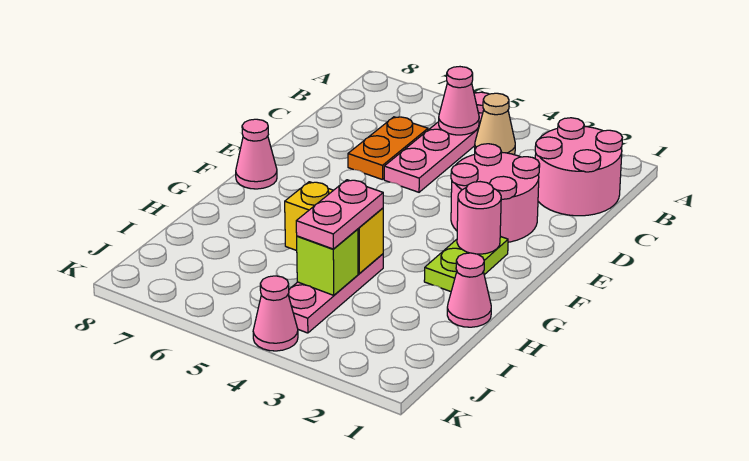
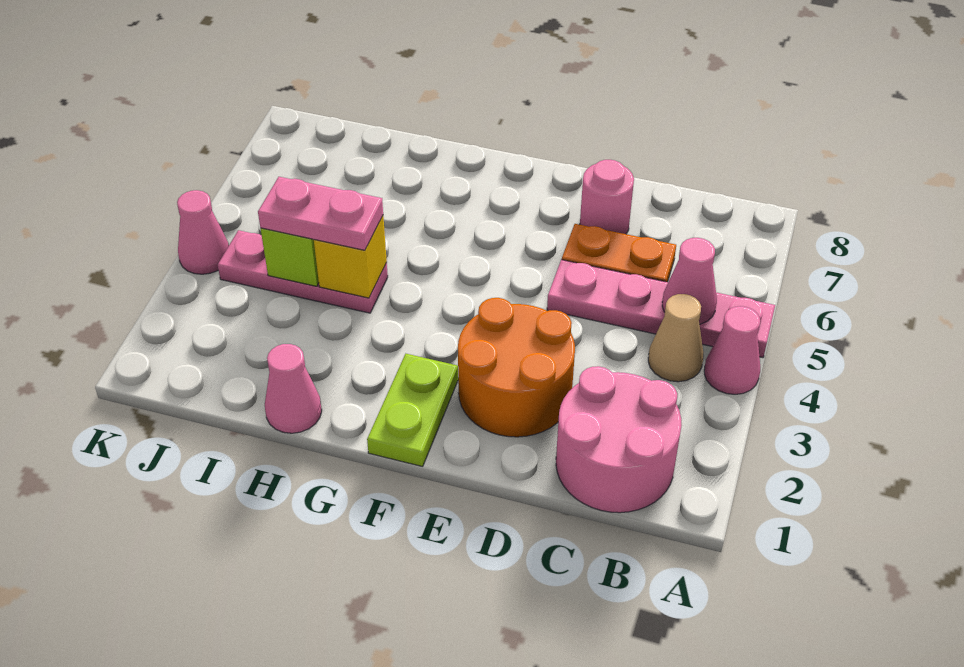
pink round brick D2:E3 level 1 -> orange round brick D2:E3 level 1
lime plate F2:G2 level 1 -> lime plate F1:F2 level 1
pink round brick F2 level 2 -> pink round brick D7 level 1
pink cone F8 level 1 -> pink cone A4 level 1
yellow brick H4:H5 level 2 -> yellow brick H4 level 2

